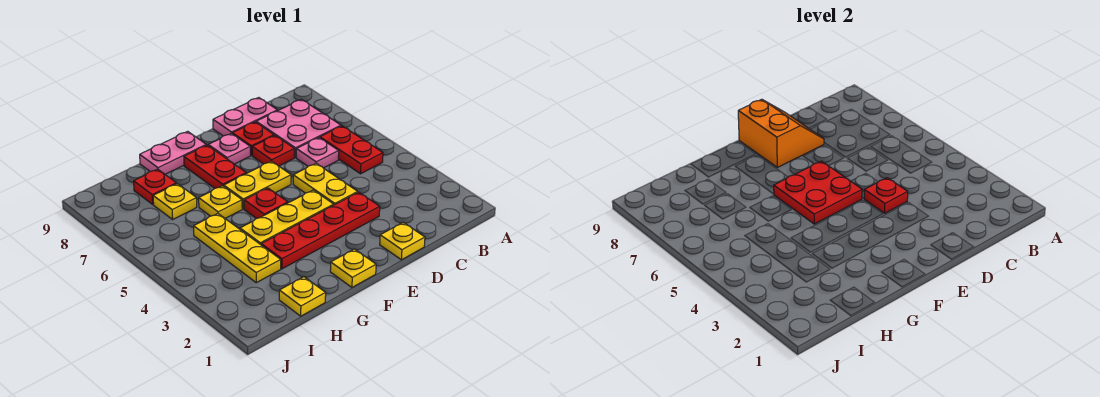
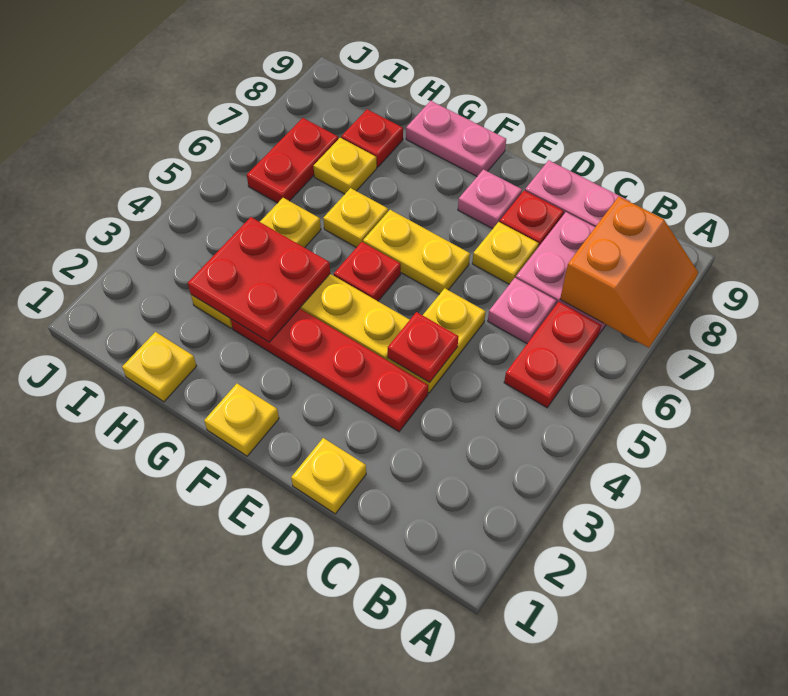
red plate D7 level 1 -> yellow plate D7 level 1
orange slope D8:E9 level 2 top E -> orange slope A7:B8 level 2 top B
red plate E5:F6 level 2 -> red plate G3:H4 level 2
red plate F7:F8 level 1 -> red plate I6:I7 level 1

